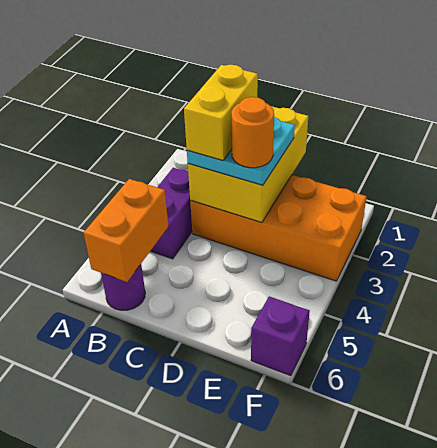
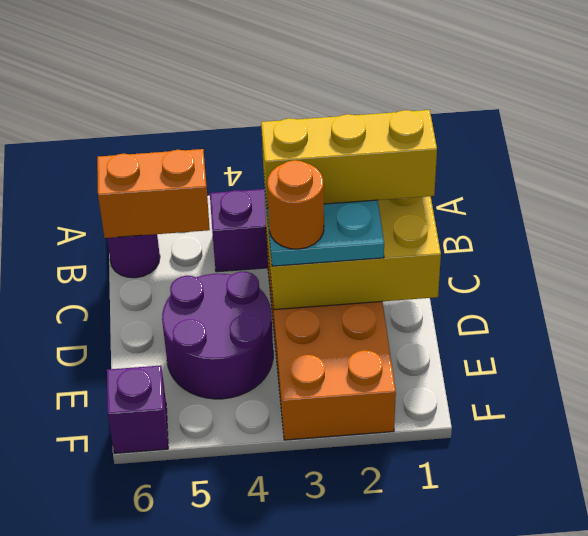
yellow brick C2:C3 level 4 -> yellow brick C1:C3 level 4
none -> purple round brick D4:E5 level 1

